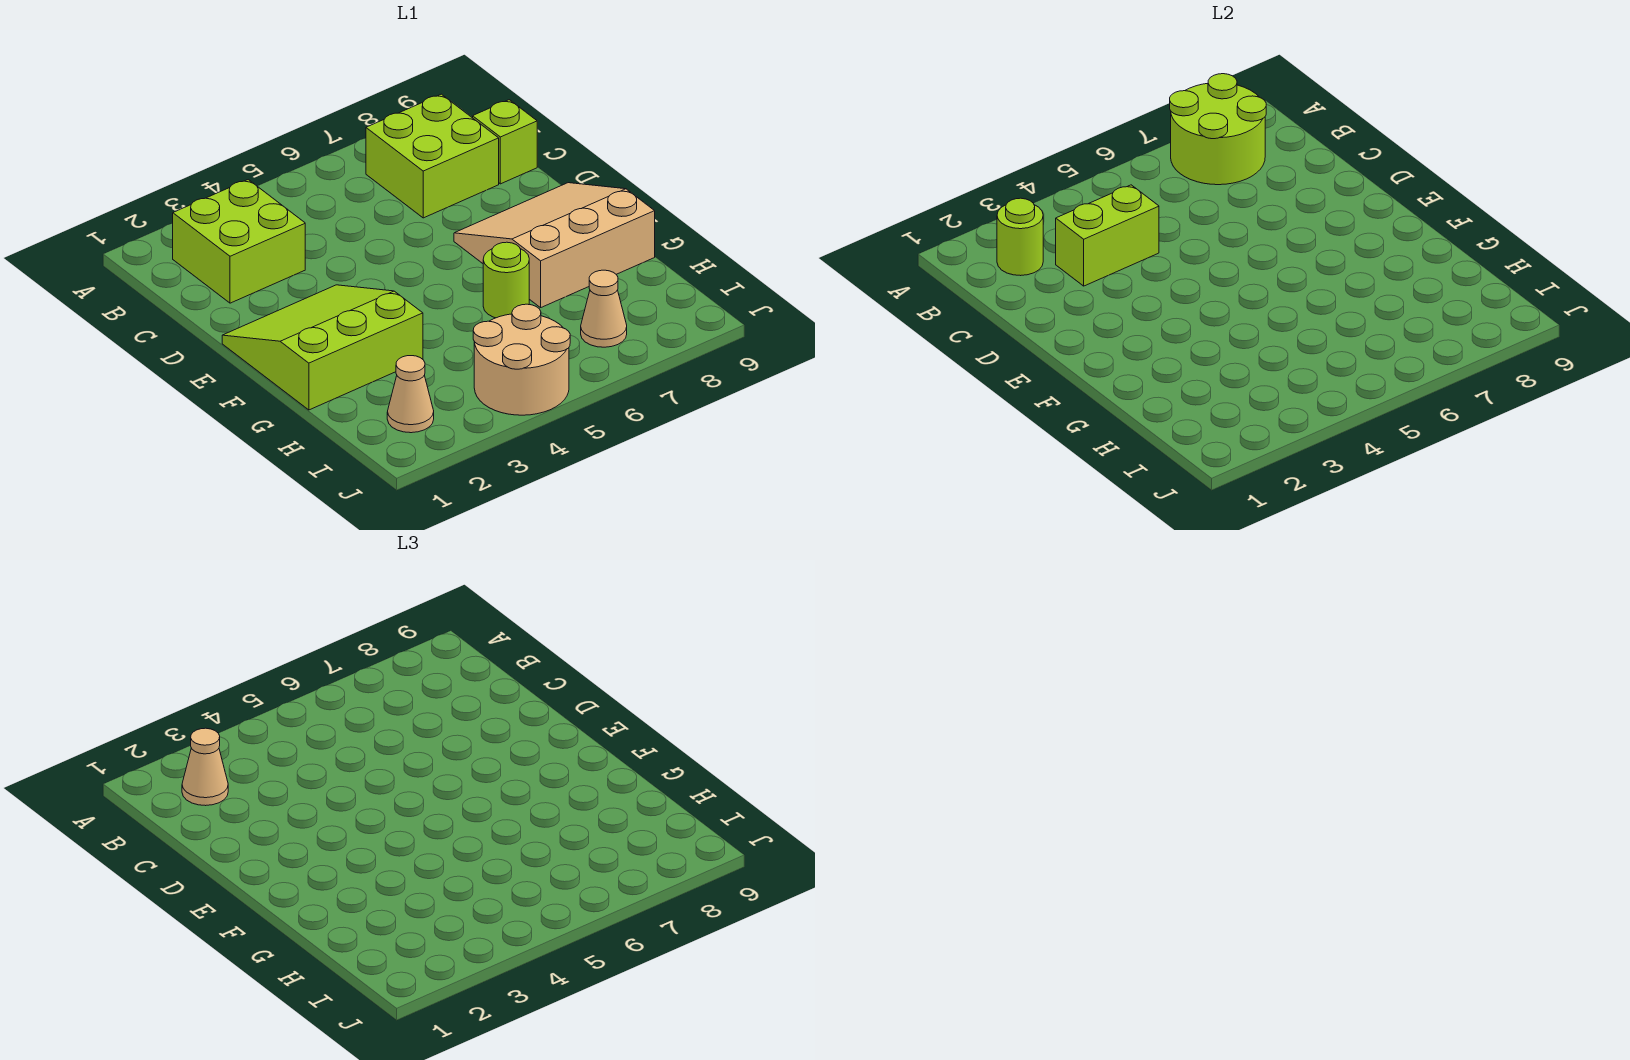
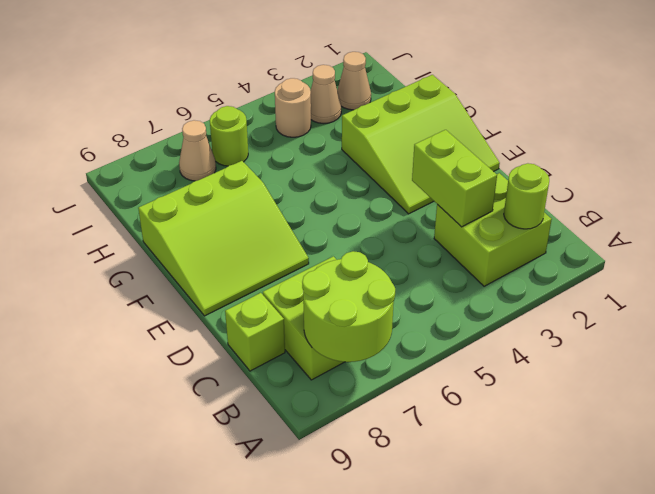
tan cone B2 level 3 -> tan cone I3 level 1
lime brick C3:C4 level 2 -> lime brick C3:D3 level 2
tan slope E7:G9 level 1 top G -> lime slope E7:G9 level 1 top G
lime round brick G6 level 1 -> lime round brick I6 level 1
tan round brick I4:J5 level 1 -> tan round brick I4 level 1

